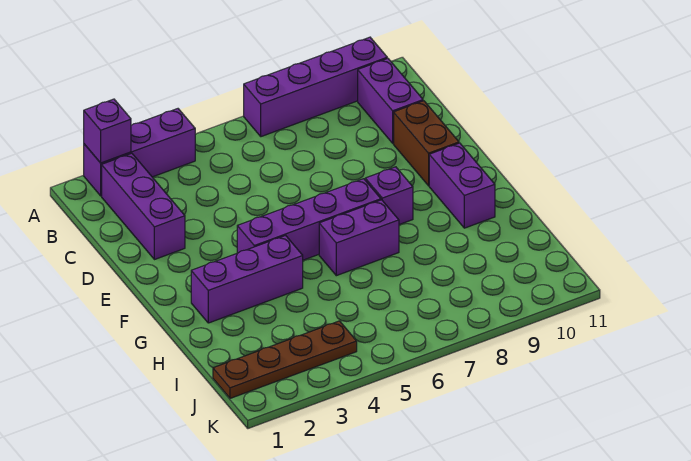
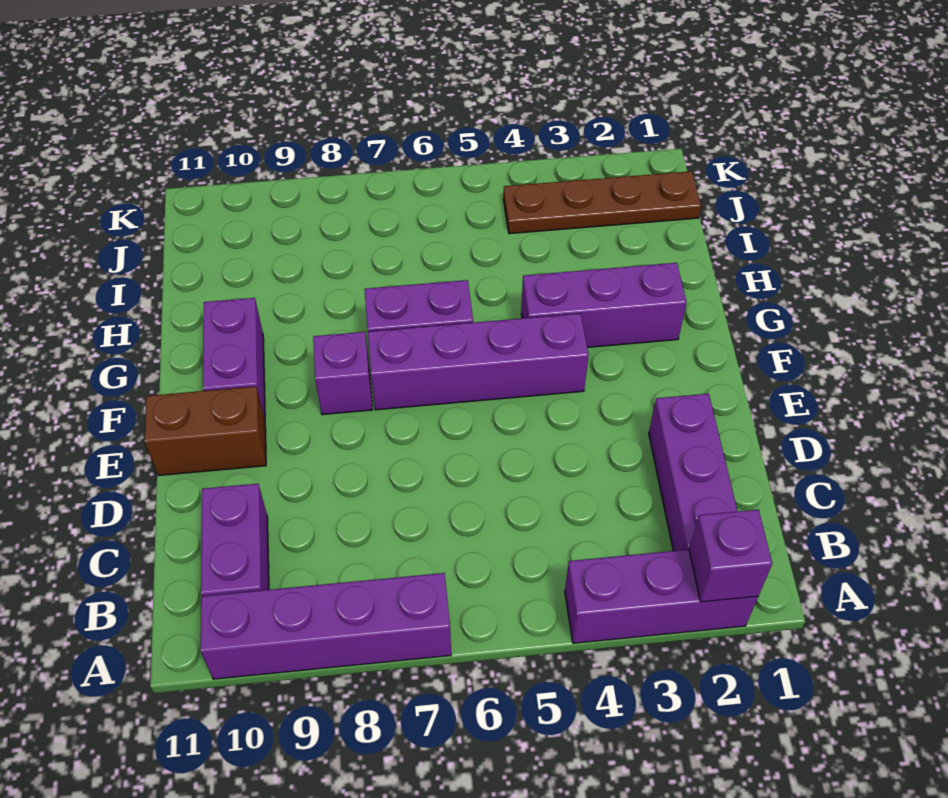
brown brick D10:E10 level 1 -> brown brick E10:E11 level 1

